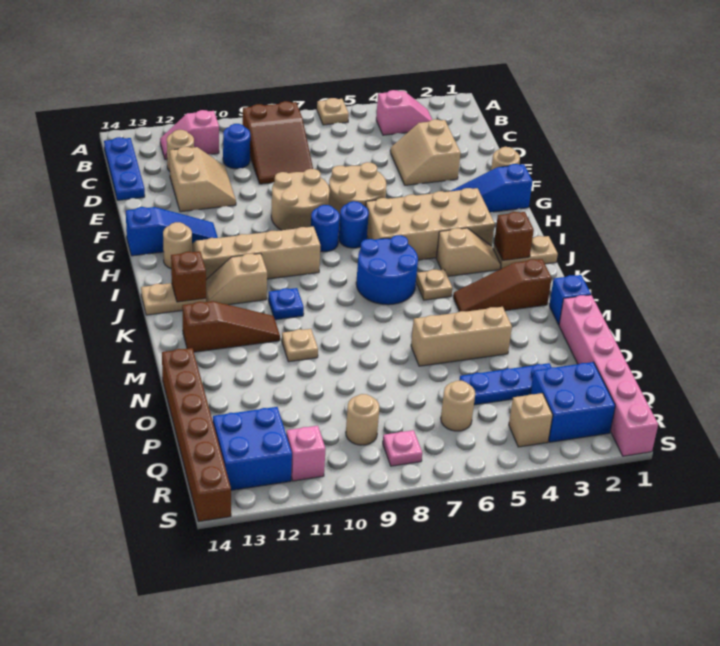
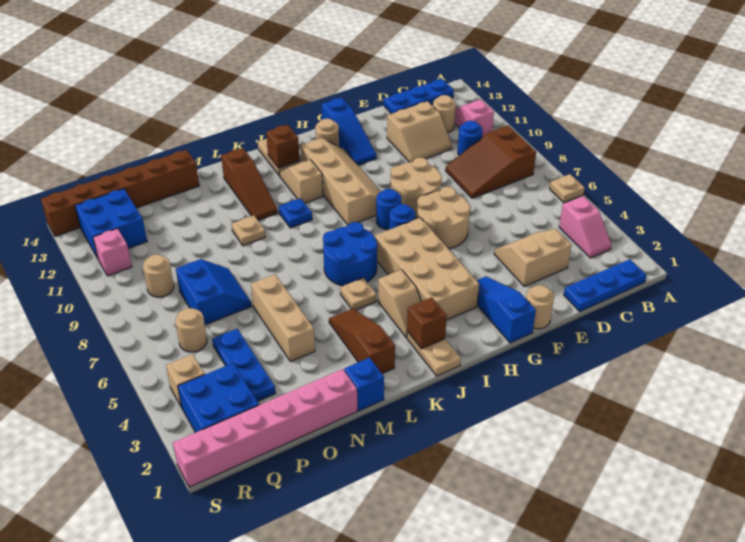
none -> blue plate B1:D1 level 1
none -> blue slope O7:P8 level 1 top P
pink plate R8 level 1 -> none

